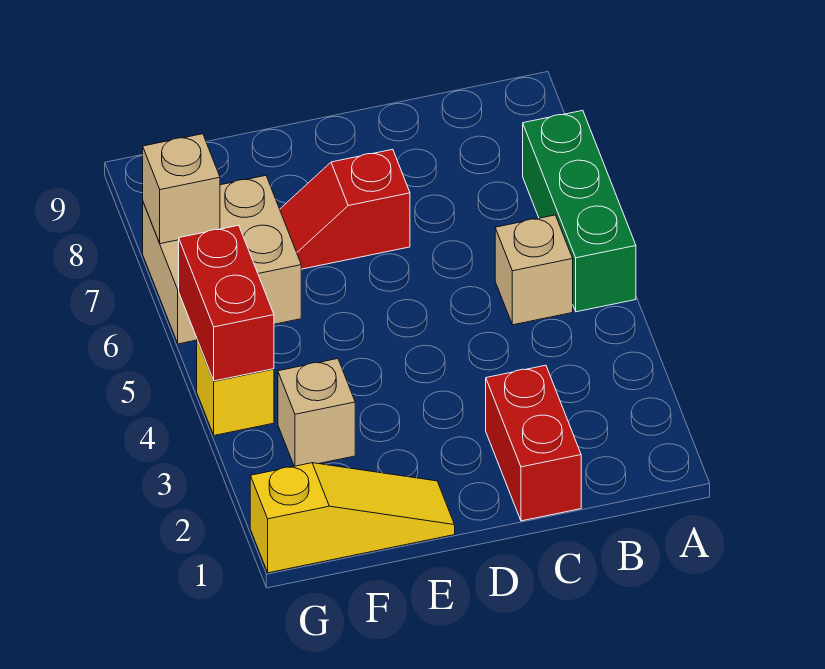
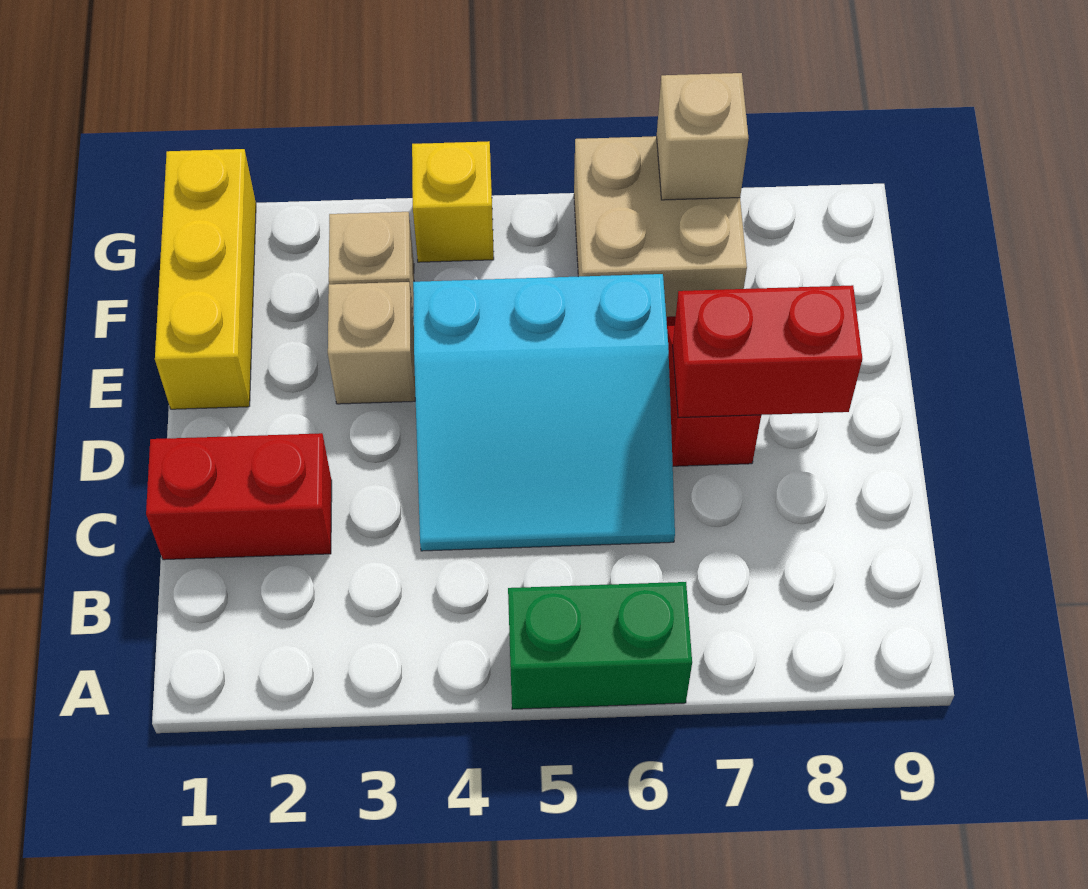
green brick A5:A7 level 1 -> green brick A5:A6 level 1
tan brick B5 level 1 -> tan brick E3 level 1
none -> cyan slope C4:E6 level 1 top E
yellow slope E1:G1 level 1 top G -> yellow brick E1:G1 level 1
red brick G4:G5 level 2 -> red brick D7:D8 level 2

